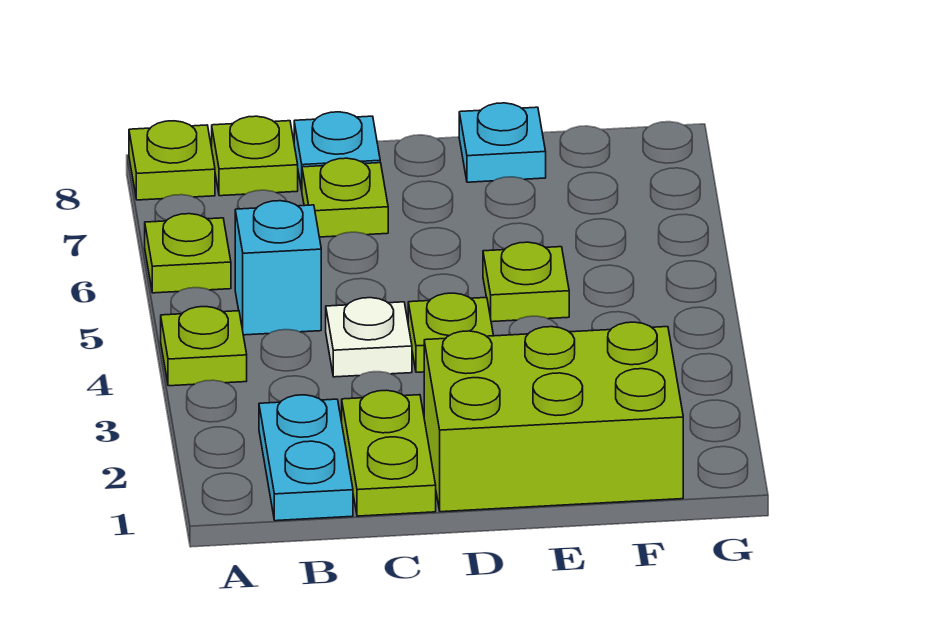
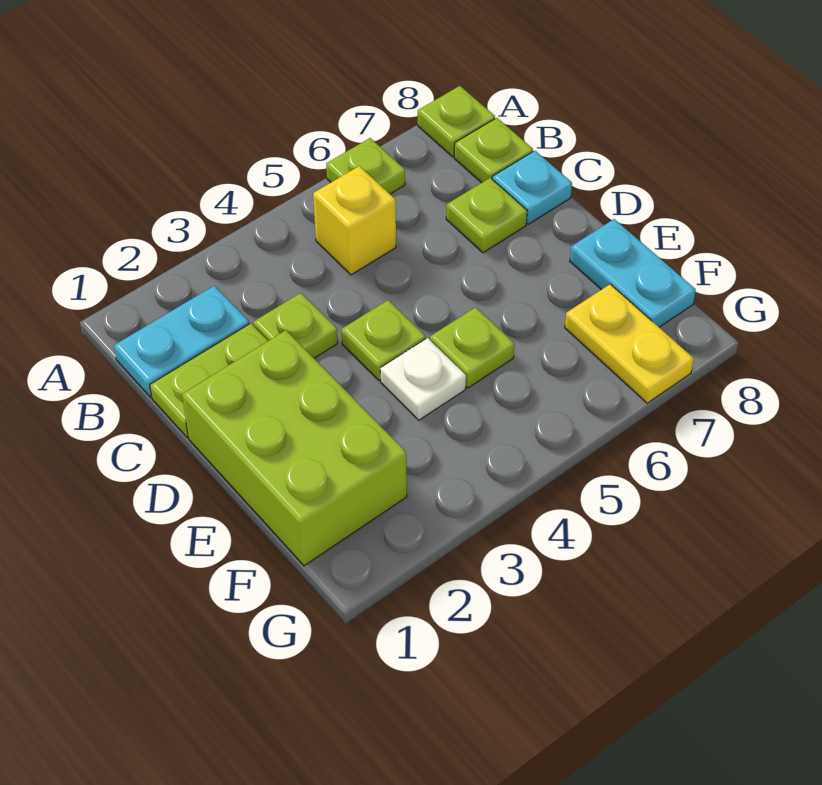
lime plate A4 level 1 -> lime plate C3 level 1
cyan brick B5 level 1 -> yellow brick B5 level 1
white plate C4 level 1 -> white plate E4 level 1
cyan plate E8 level 1 -> cyan plate E8:F8 level 1
none -> yellow plate F7:G7 level 1

